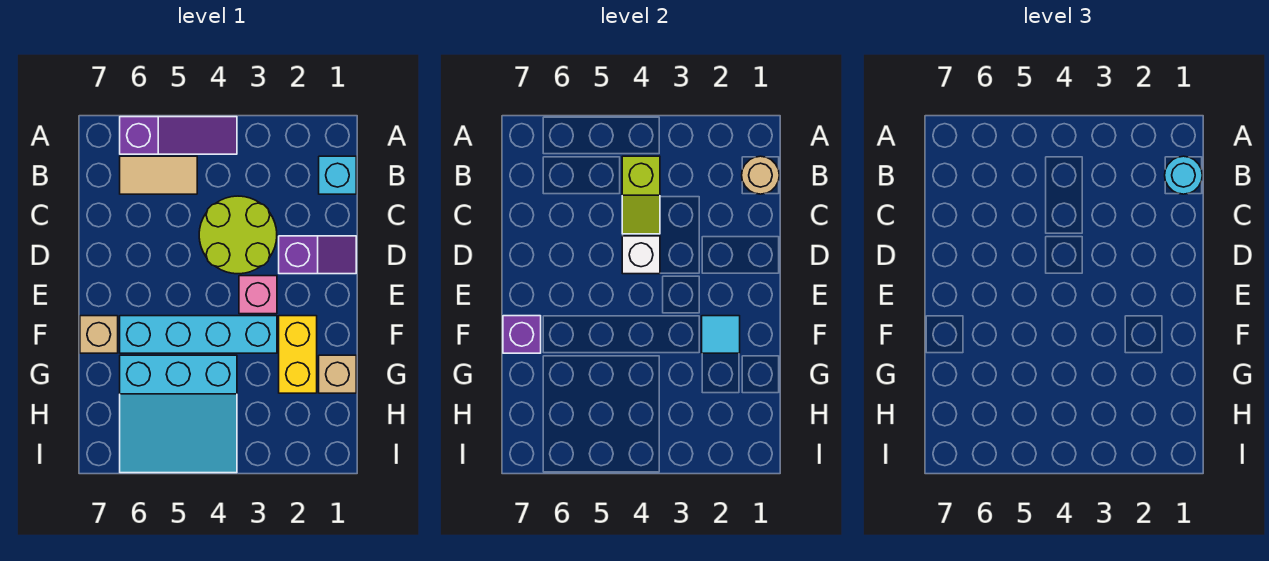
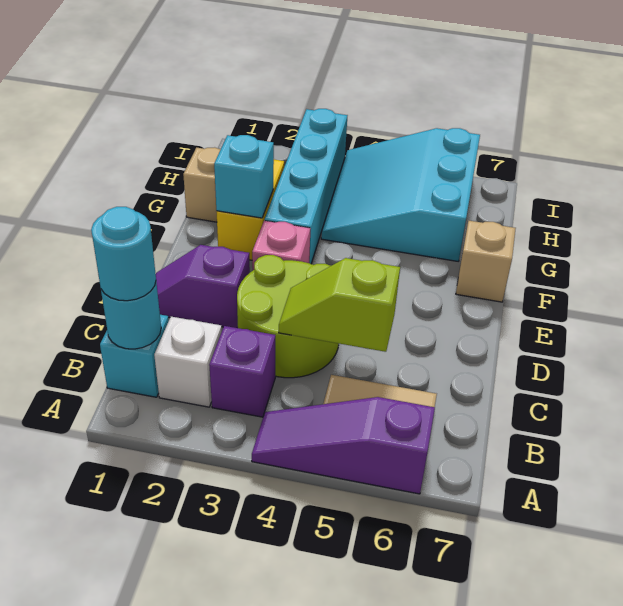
tan round brick B1 level 2 -> cyan round brick B1 level 2
lime slope B4:C4 level 2 top B -> lime slope C4:C5 level 2 top 5
white brick D4 level 2 -> white brick B2 level 1
cyan tile F2 level 2 -> cyan brick F2 level 2
cyan brick F3:F6 level 1 -> cyan brick F3:I3 level 1
purple brick F7 level 2 -> purple brick B3 level 1
cyan slope G4:I6 level 1 top G -> cyan slope G4:I6 level 1 top 6

